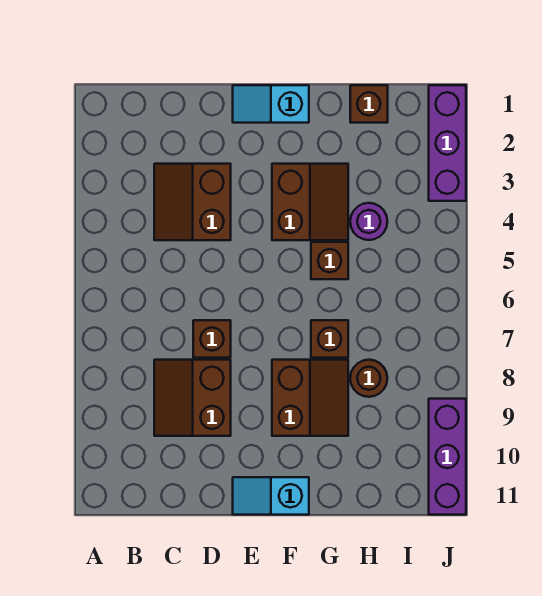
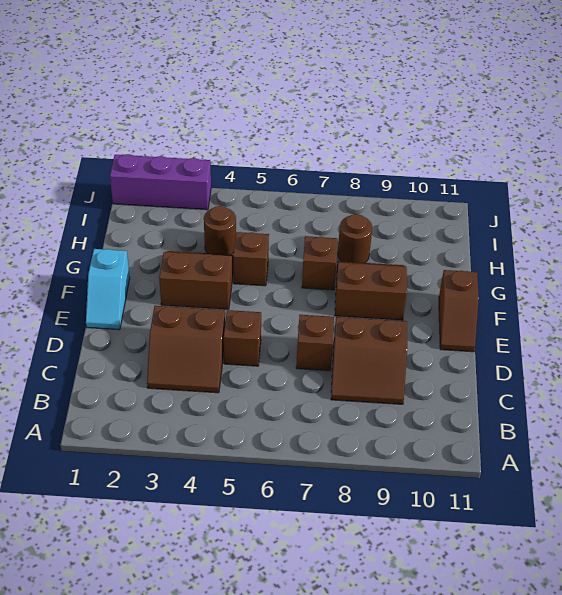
cyan slope E11:F11 level 1 top F -> brown slope E11:F11 level 1 top F
brown brick H1 level 1 -> brown brick D5 level 1
purple round brick H4 level 1 -> brown round brick H4 level 1
purple brick J9:J11 level 1 -> none

